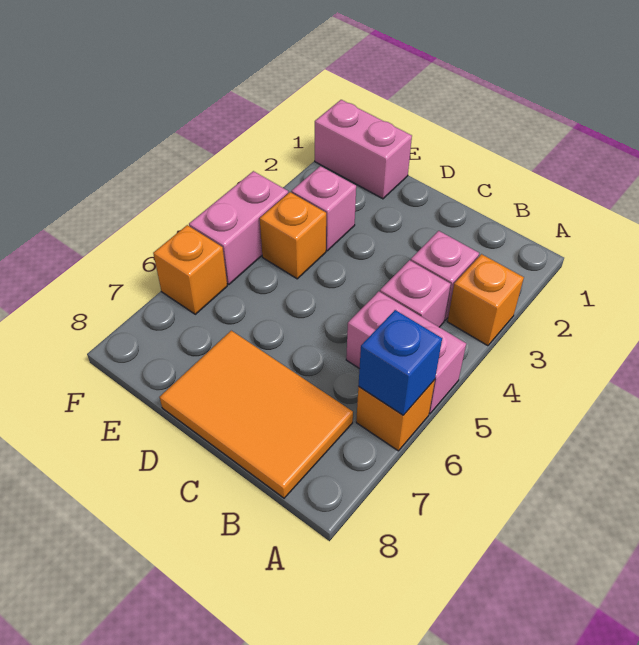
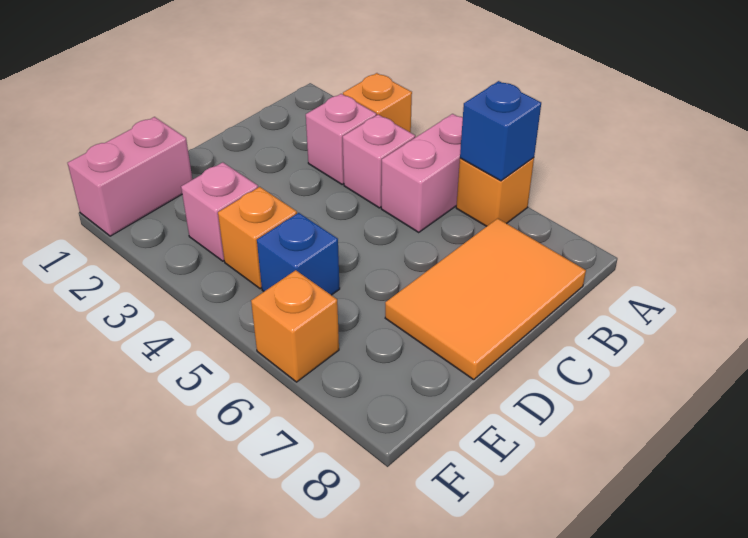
none -> blue brick E5 level 1
pink brick F4:F5 level 1 -> none

